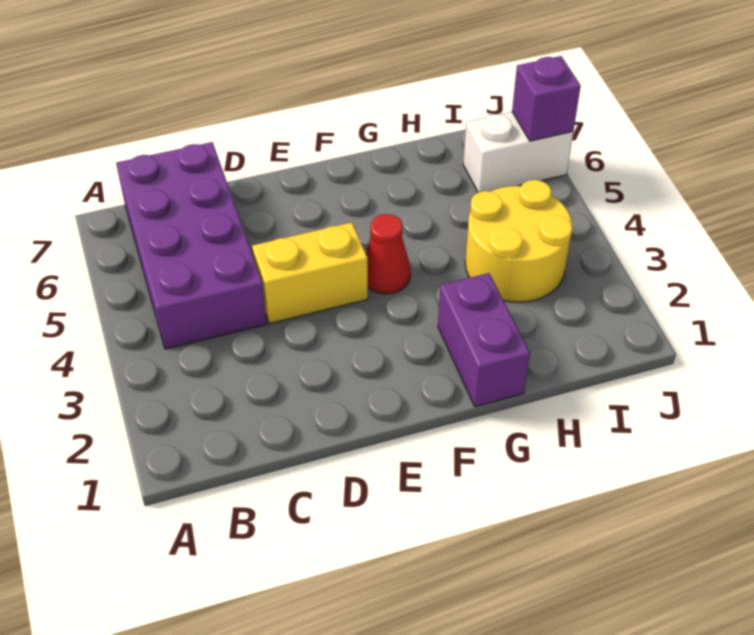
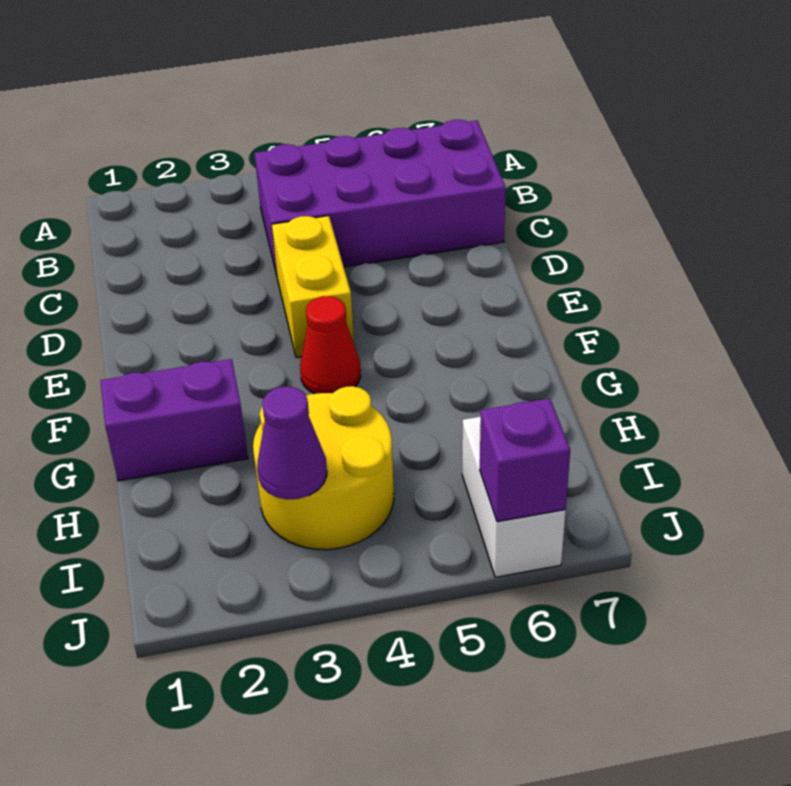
none -> purple cone I3 level 2

